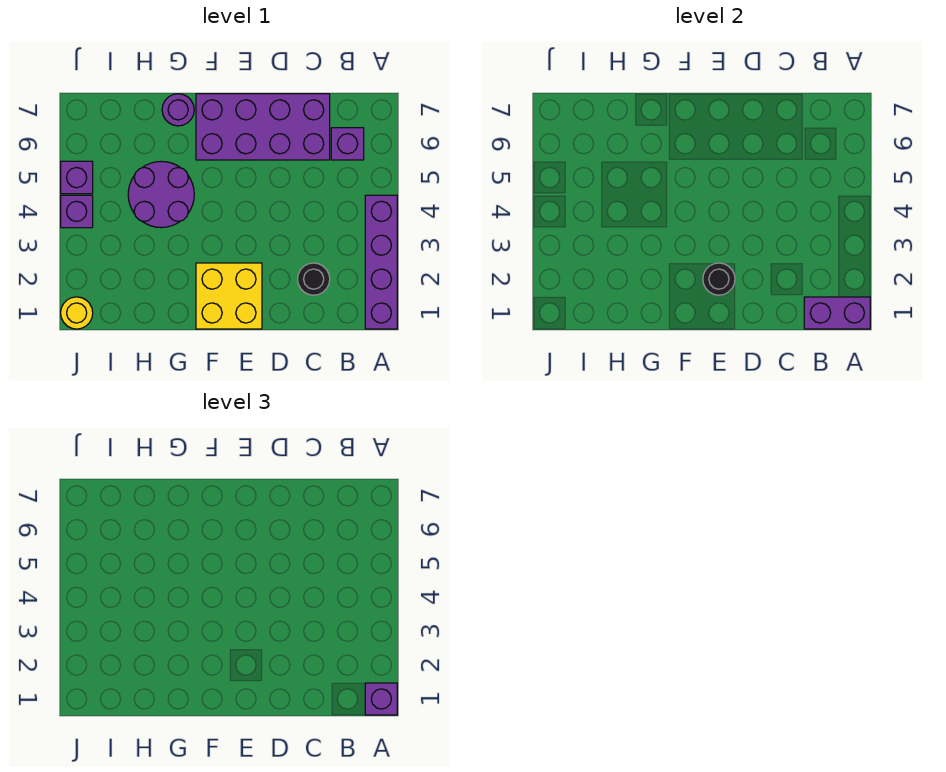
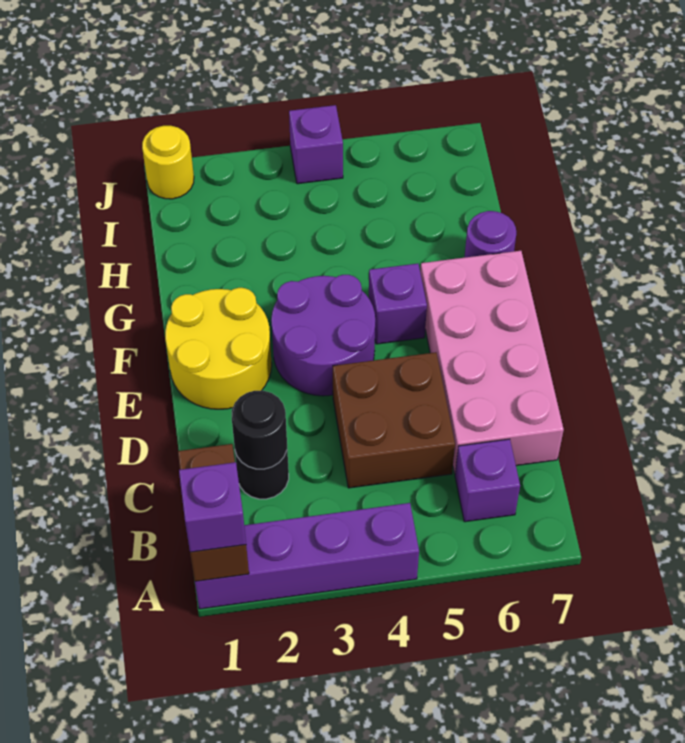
purple brick A1:B1 level 2 -> brown brick A1:B1 level 2
none -> brown brick C4:D5 level 1
purple brick C6:F7 level 1 -> pink brick C6:F7 level 1
yellow brick E1:F2 level 1 -> yellow round brick E1:F2 level 1
black round brick E2 level 2 -> black round brick C2 level 2
purple round brick G4:H5 level 1 -> purple round brick E3:F4 level 1
purple brick J5 level 1 -> purple brick F5 level 1

